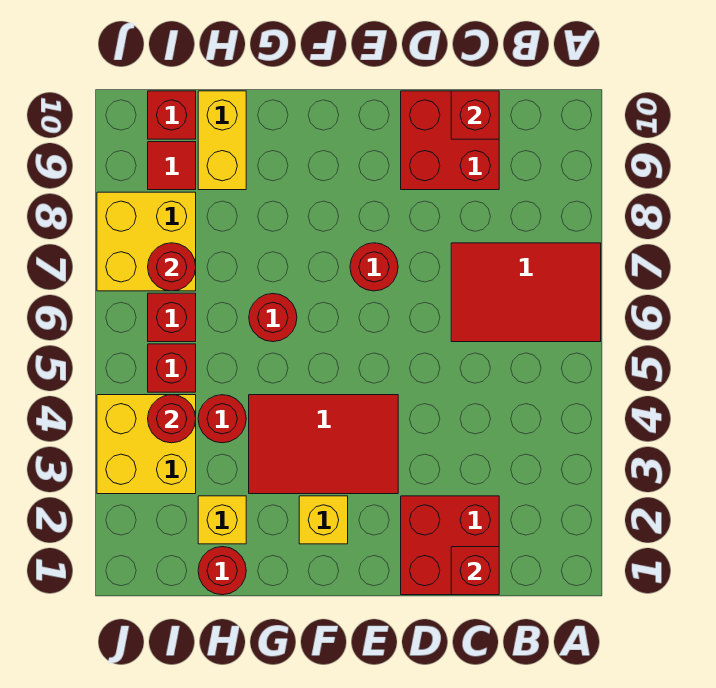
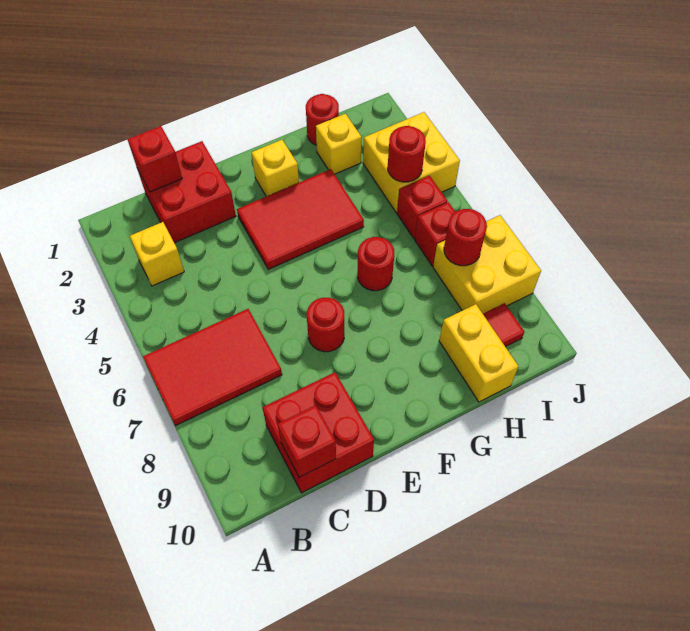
none -> yellow brick B3 level 1
red round brick H4 level 1 -> none
red brick I10 level 1 -> none

